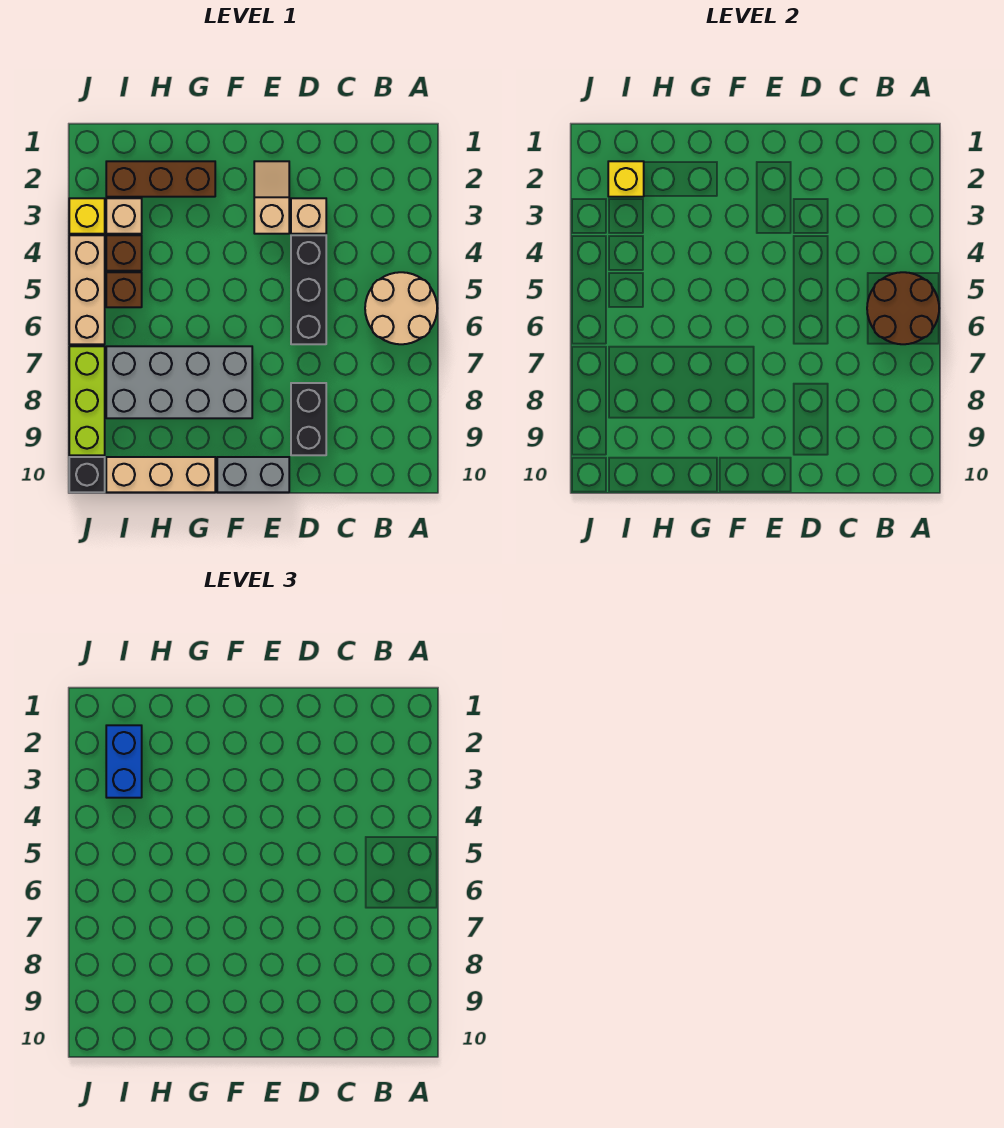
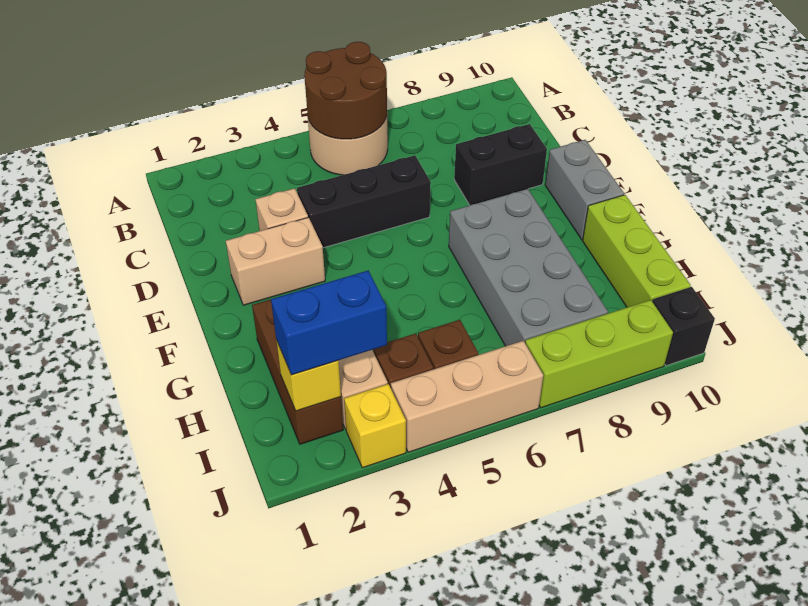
tan slope E2:E3 level 1 top 3 -> tan brick E2:E3 level 1
tan brick G10:I10 level 1 -> lime brick G10:I10 level 1

